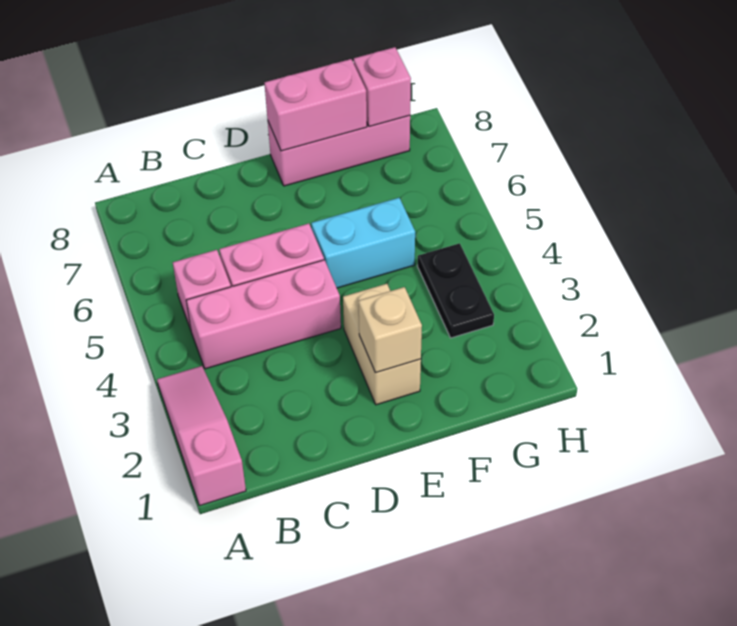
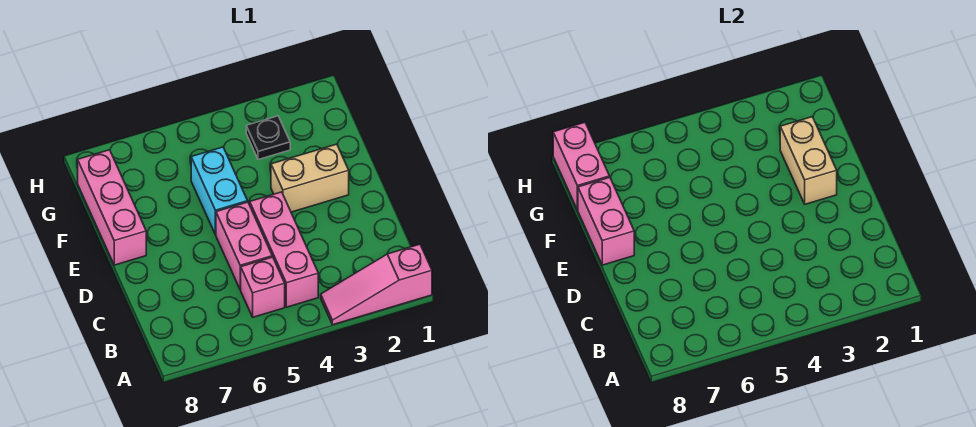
tan brick E2 level 2 -> tan brick E2:F2 level 2
black plate G3:G4 level 1 -> black plate G3 level 1
pink brick G8 level 2 -> pink brick G8:H8 level 2

